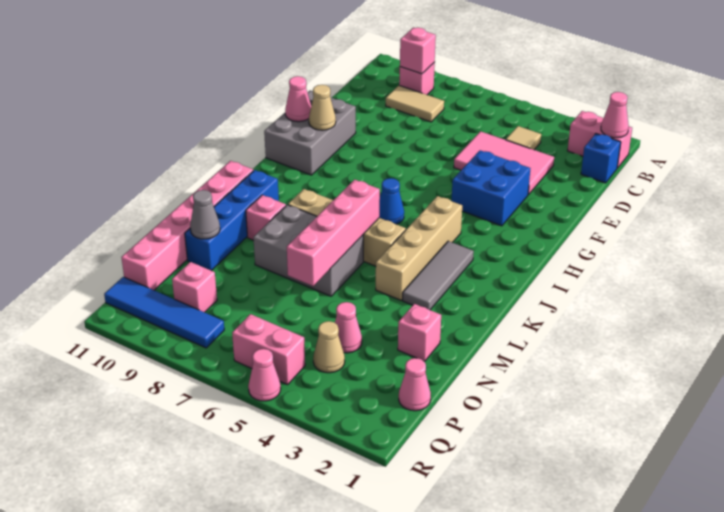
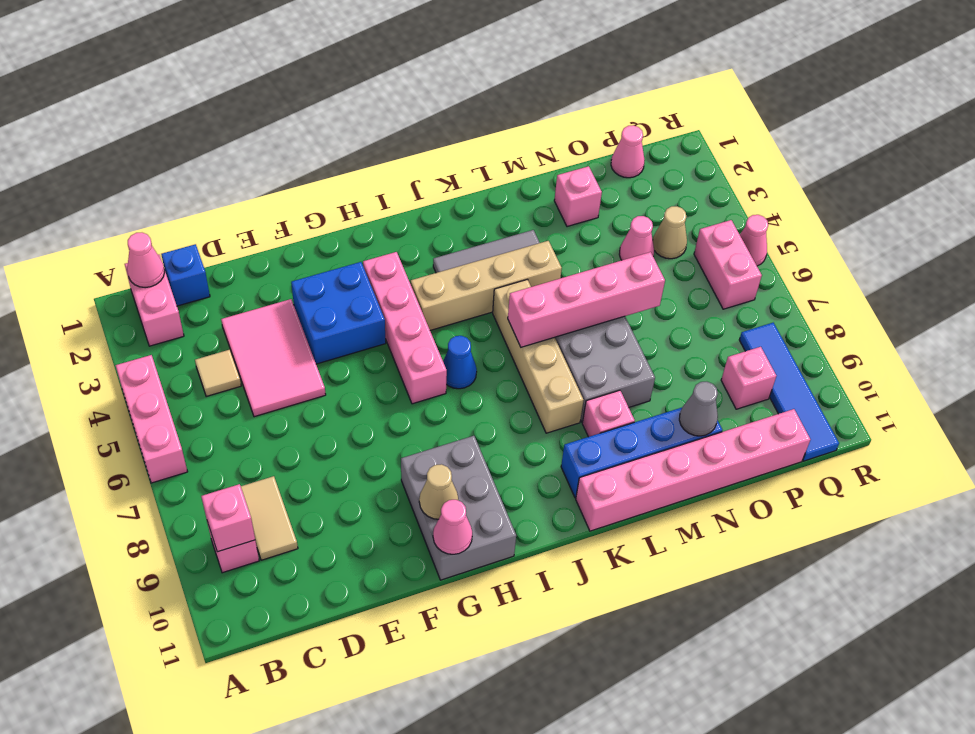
none -> pink brick A4:A6 level 1
grey brick F10:H11 level 1 -> grey brick G9:H11 level 1
none -> pink brick H3:H6 level 1

